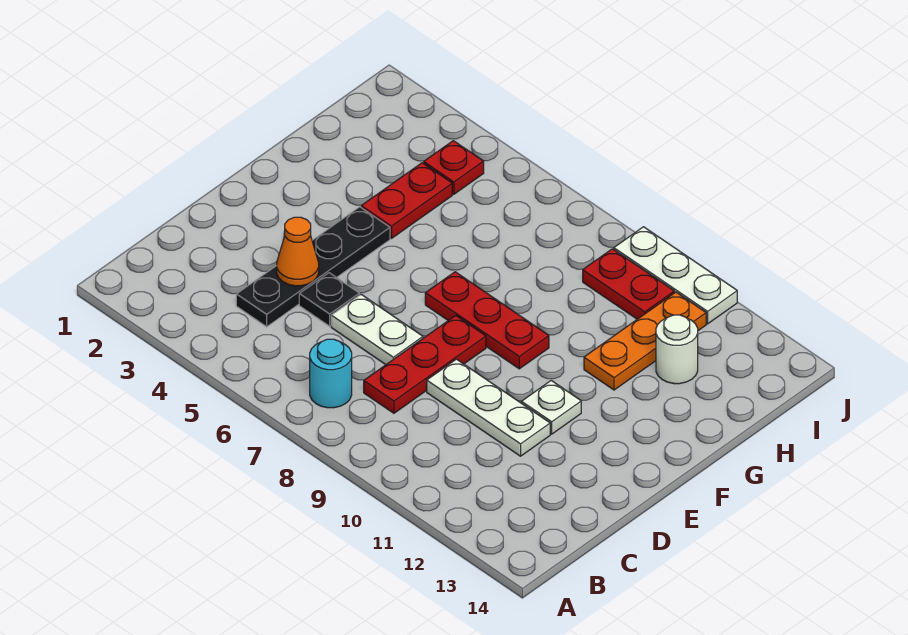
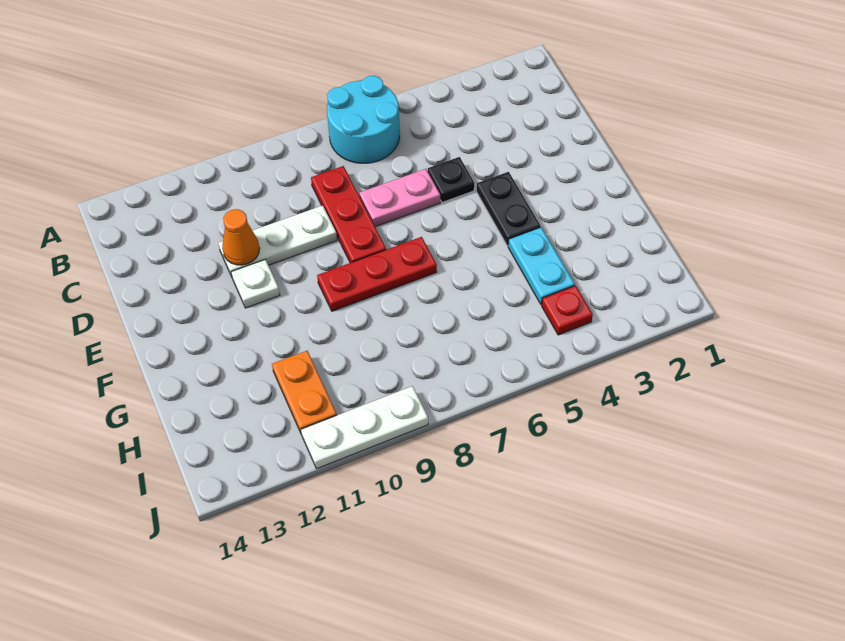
cyan round brick B7 level 1 -> cyan round brick A6:B7 level 1
black plate C4:F4 level 1 -> black plate E4:F4 level 1
orange cone D4 level 2 -> orange cone D11 level 2
white plate D6:D7 level 1 -> pink plate D6:D7 level 1
red plate G4:H4 level 1 -> cyan plate G4:H4 level 1
orange plate G11:I11 level 1 -> orange plate H11:I11 level 1
white round brick H12 level 1 -> none
red plate I9:I10 level 1 -> none

